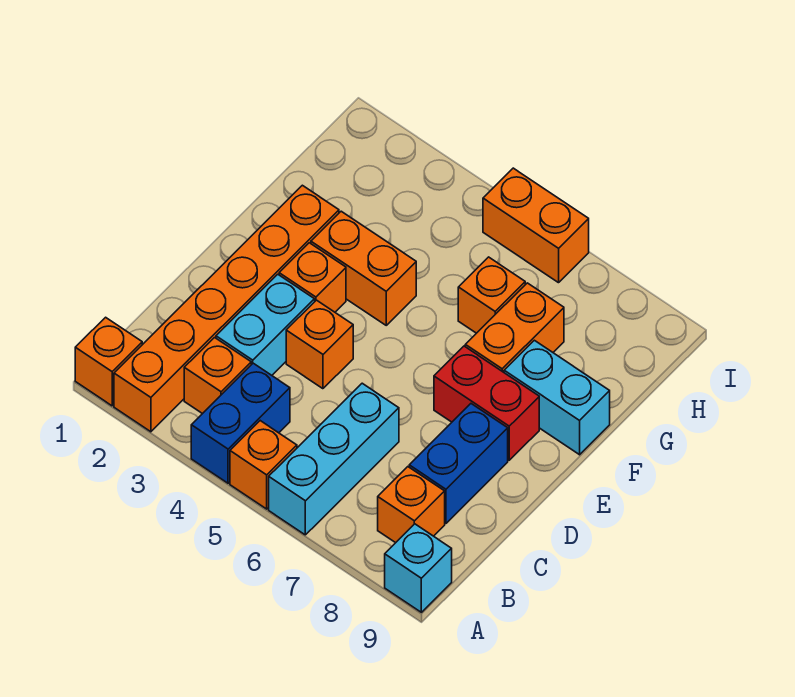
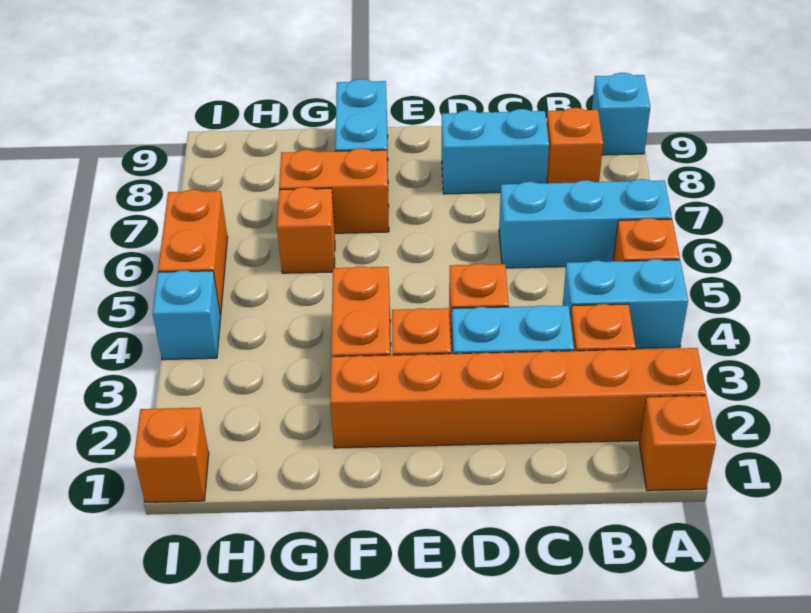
blue brick A4:B4 level 1 -> cyan brick A4:B4 level 1
blue brick C8:D8 level 1 -> cyan brick C8:D8 level 1
red brick E7:E8 level 1 -> none
none -> orange brick I1 level 1
none -> cyan brick I4 level 1

